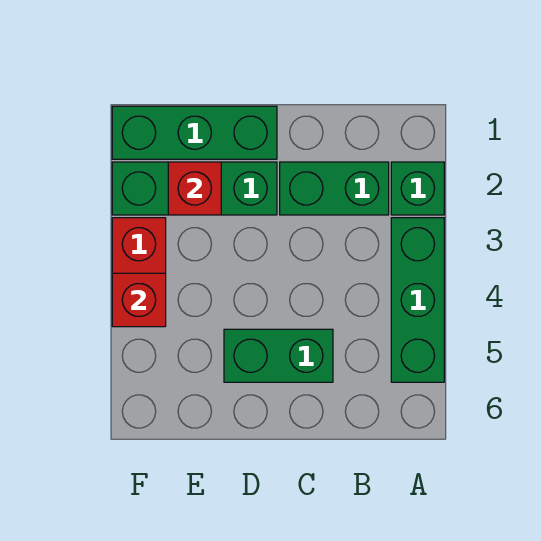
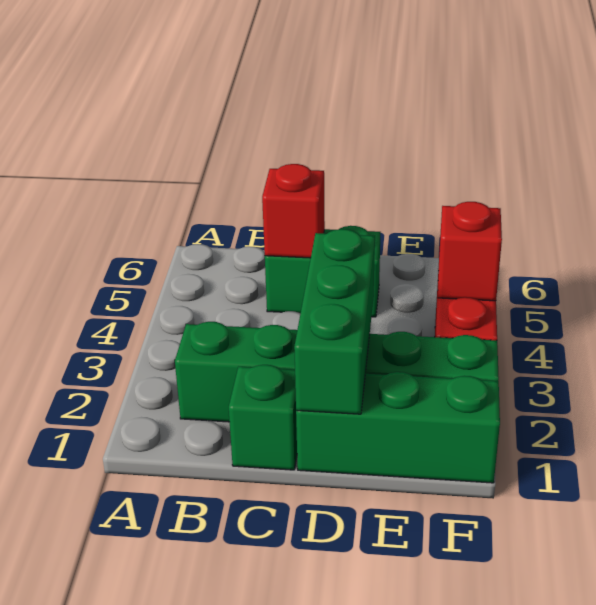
green brick A2 level 1 -> green brick C1 level 1
green brick A3:A5 level 1 -> green brick D1:D3 level 2
red brick E2 level 2 -> red brick C5 level 2

